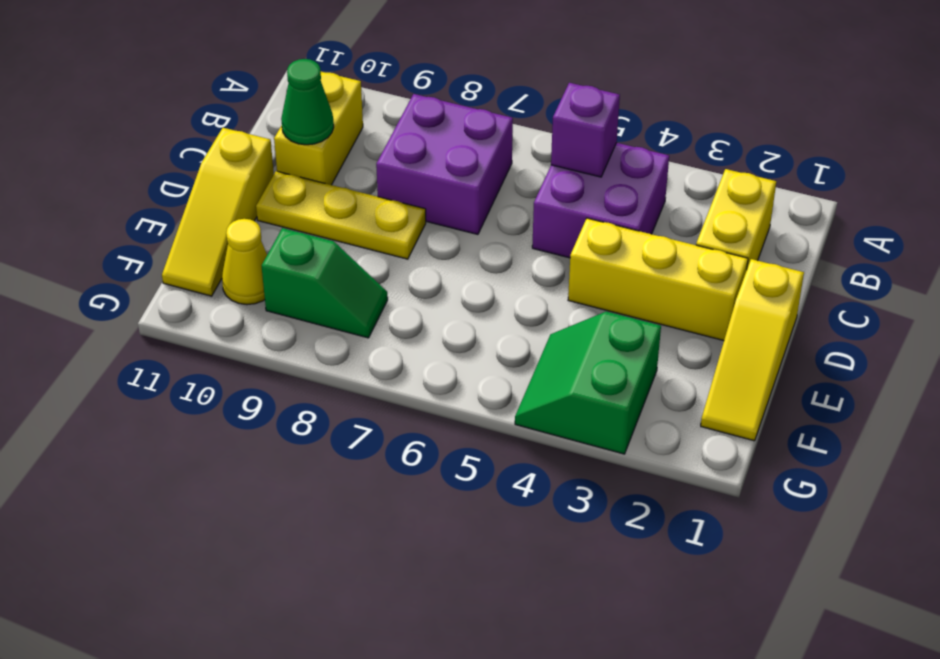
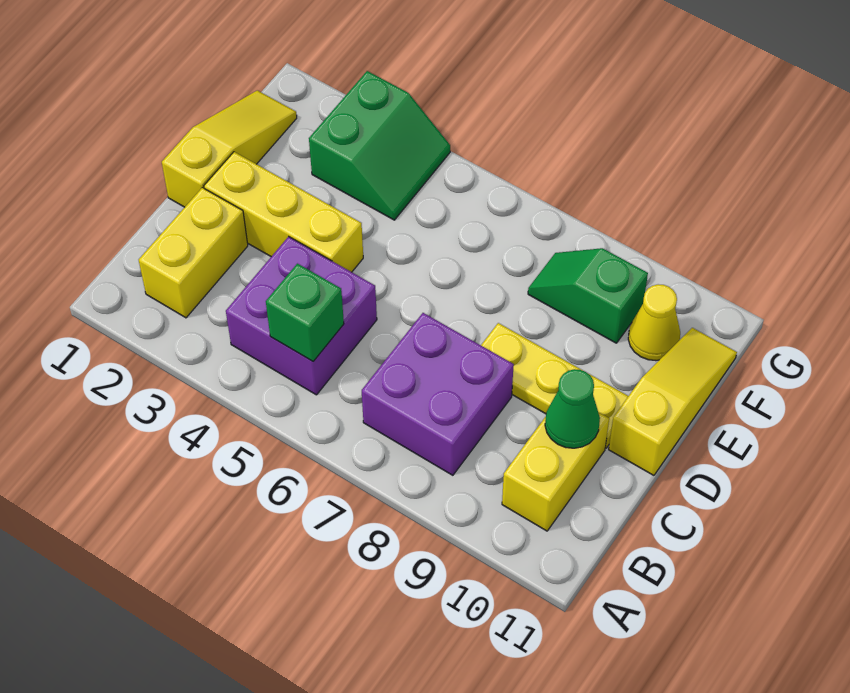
purple brick B5 level 2 -> green brick B5 level 2

